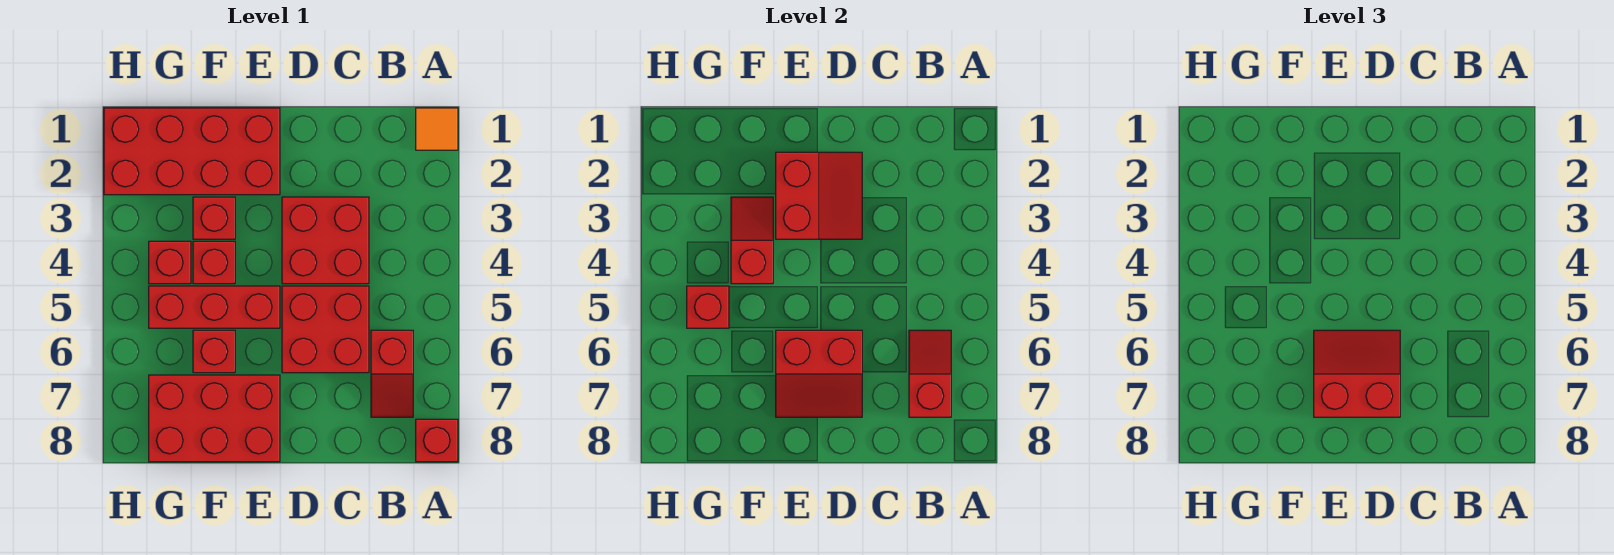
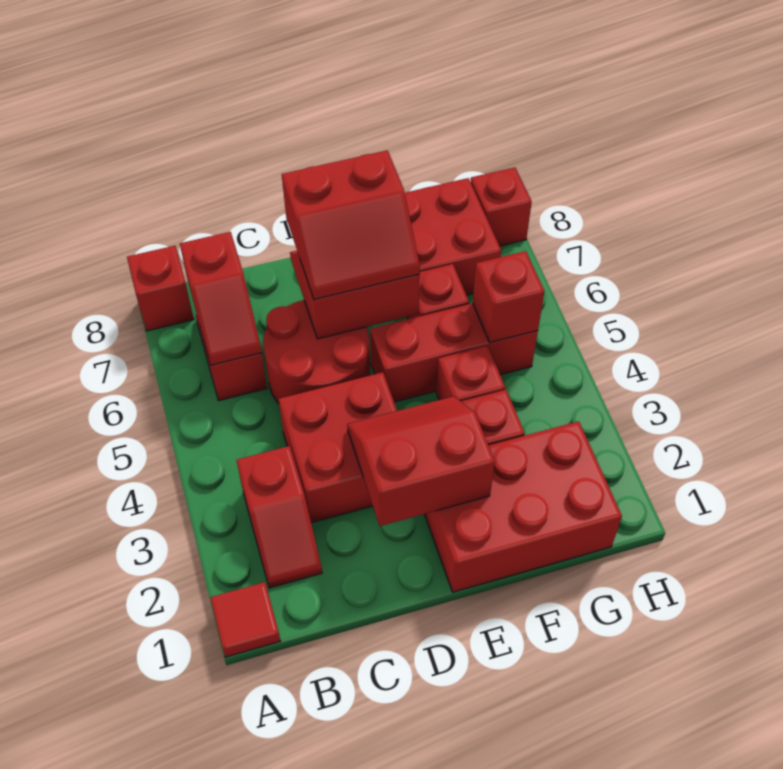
orange tile A1 level 1 -> red tile A1 level 1
red brick C5:D6 level 1 -> red round brick C5:D6 level 1
red slope D2:E3 level 2 top E -> red slope D2:E3 level 2 top 2
red brick E1:H2 level 1 -> red brick E1:G2 level 1
red slope F3:F4 level 2 top 4 -> red slope B2:B3 level 1 top 3
red brick G4 level 1 -> red brick H8 level 1

